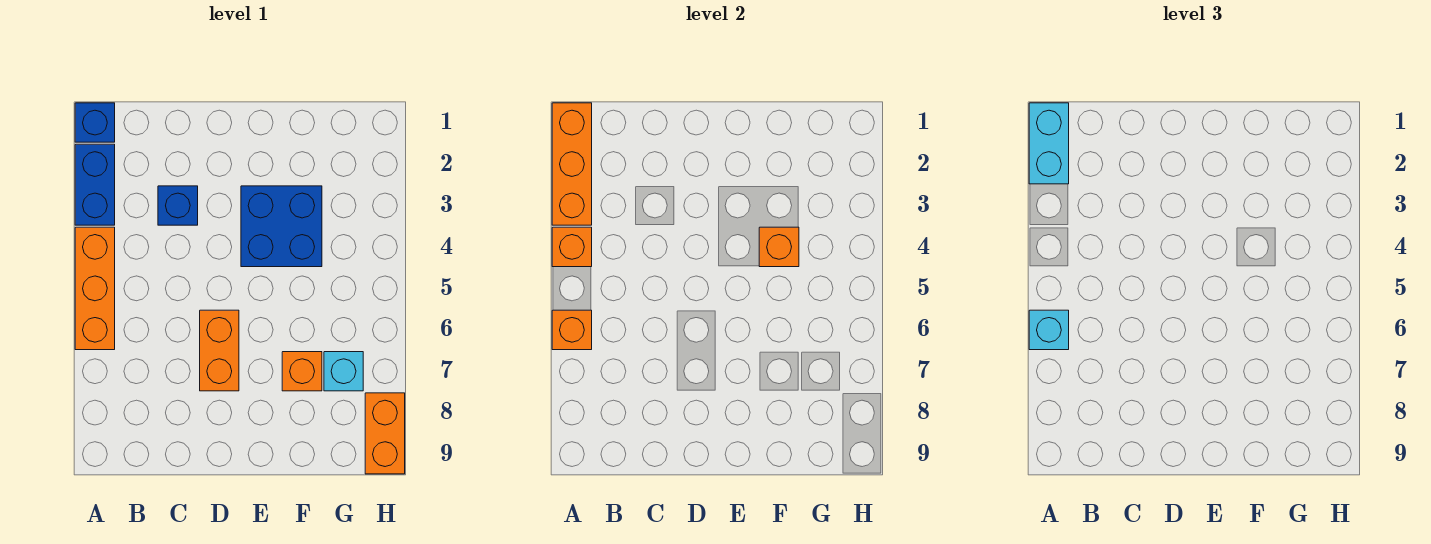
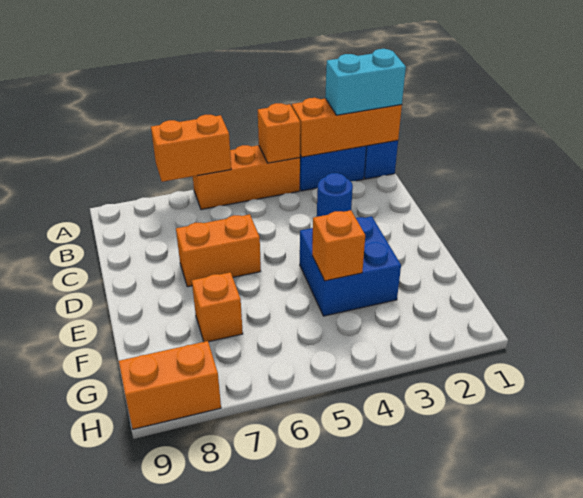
orange brick A6 level 2 -> orange brick A6:A7 level 2
cyan brick A6 level 3 -> none
blue brick C3 level 1 -> blue round brick C3 level 1
cyan brick G7 level 1 -> none

